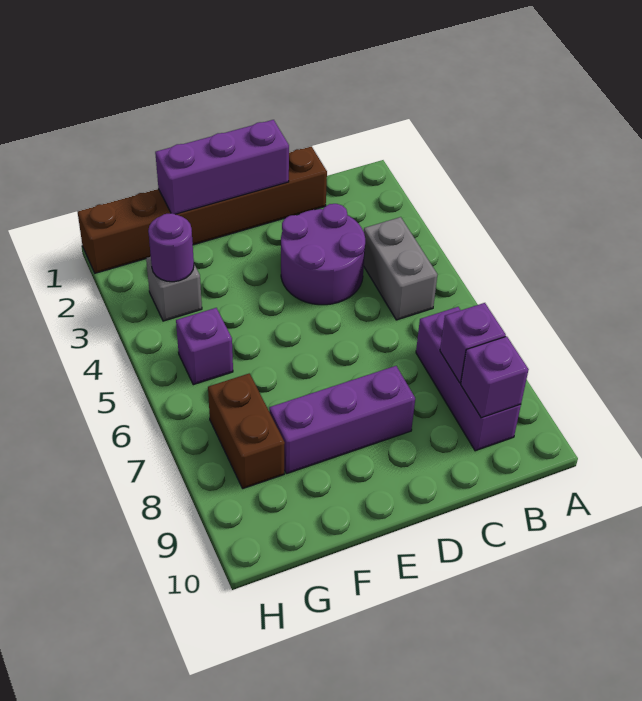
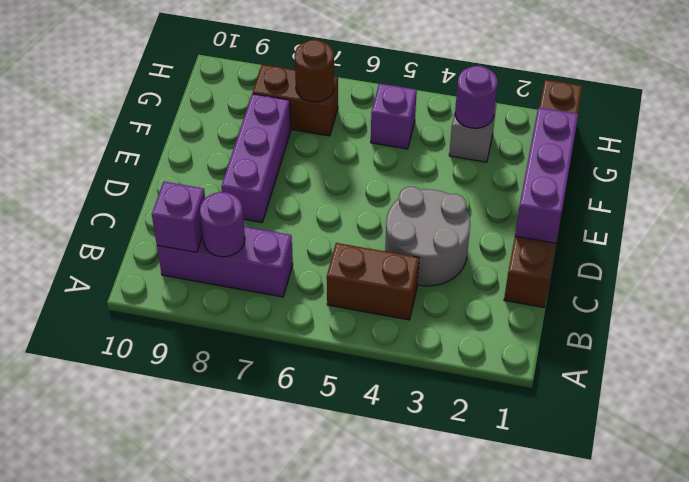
grey brick B4:B5 level 1 -> brown brick B4:B5 level 1
purple brick B8 level 2 -> purple round brick B8 level 2
purple round brick C3:D4 level 1 -> grey round brick C3:D4 level 1
none -> brown round brick G7 level 2

